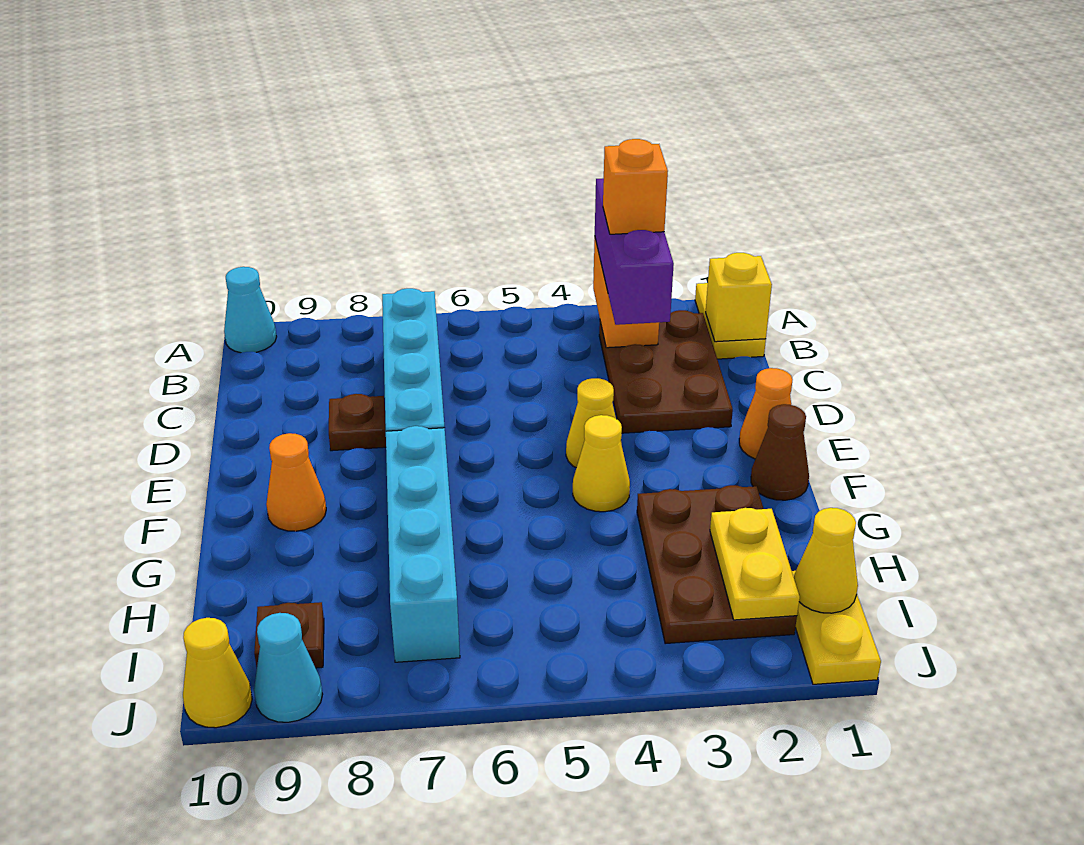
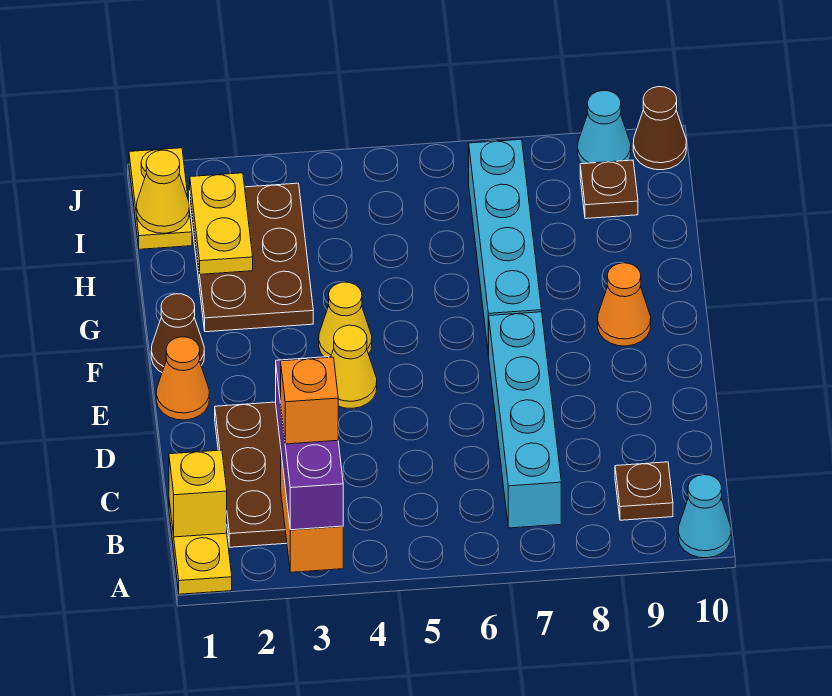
brown plate D8 level 1 -> brown plate B9 level 1
yellow cone J10 level 1 -> brown cone J10 level 1

